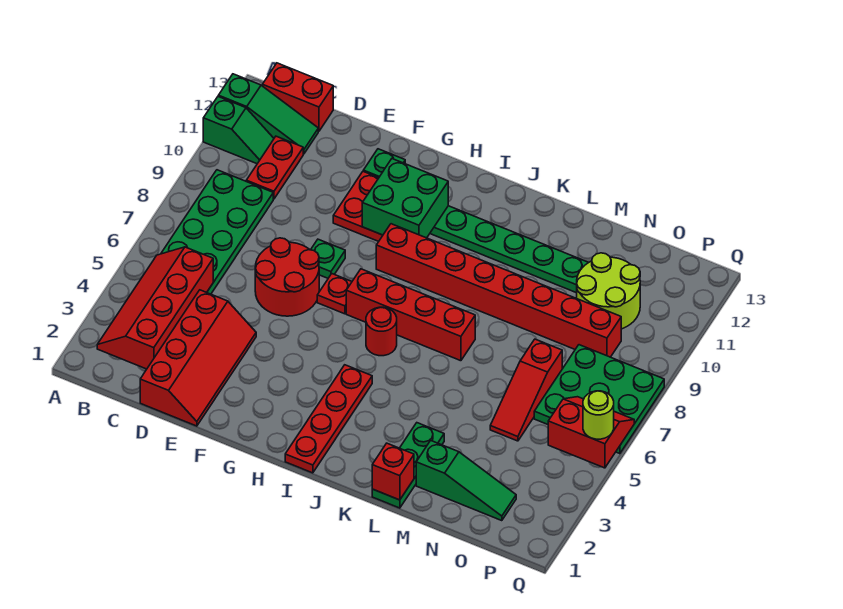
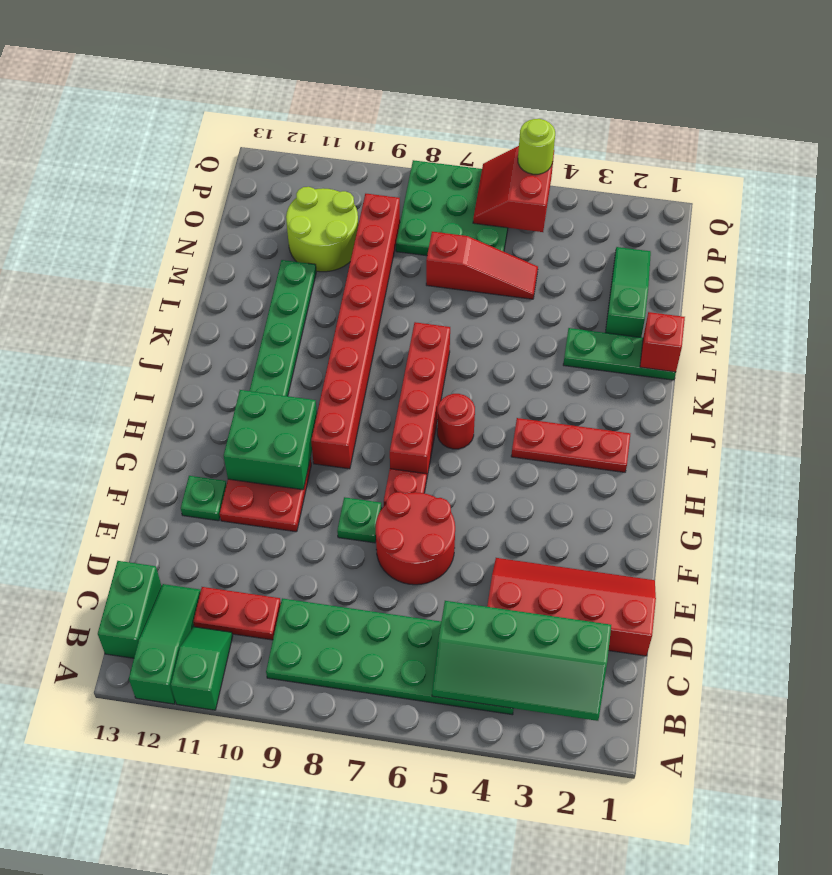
red slope B2:C5 level 2 top C -> green slope B2:C5 level 2 top C
red brick B13:C13 level 1 -> green brick B13:C13 level 1
red plate I1:I4 level 1 -> red plate I2:I4 level 1

